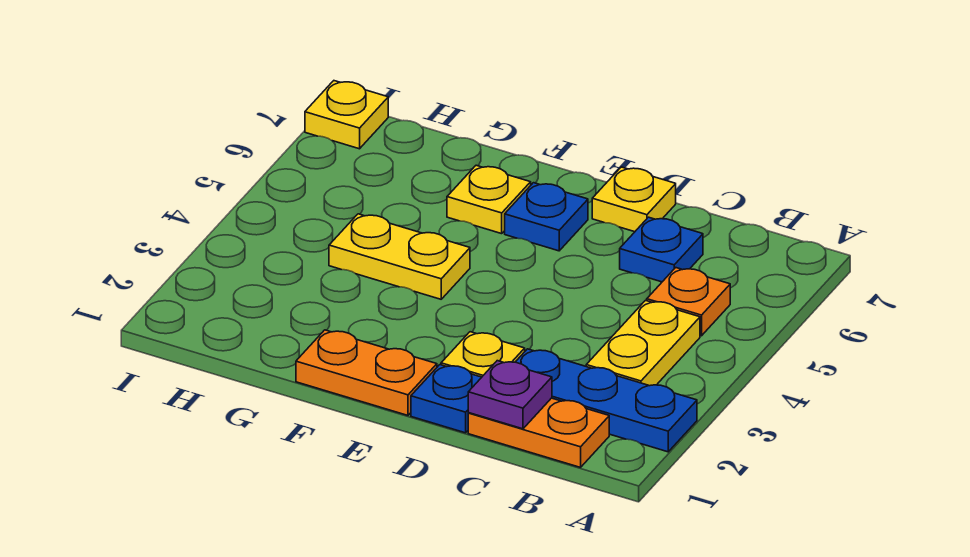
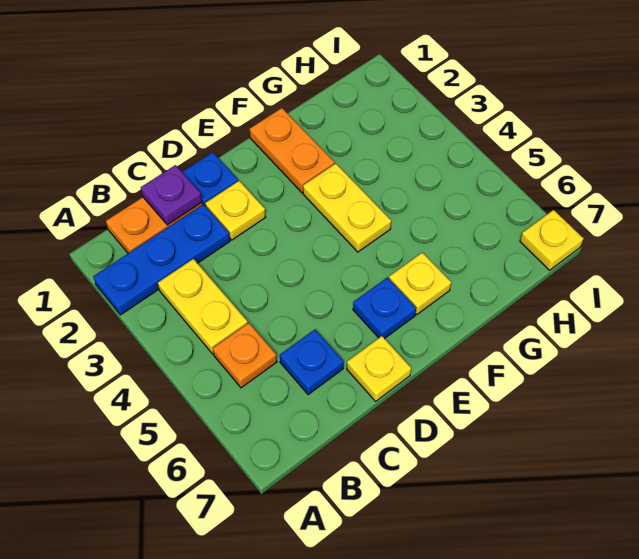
orange plate E1:F1 level 1 -> orange plate F1:F2 level 1
yellow plate F4:G4 level 1 -> yellow plate F3:F4 level 1

